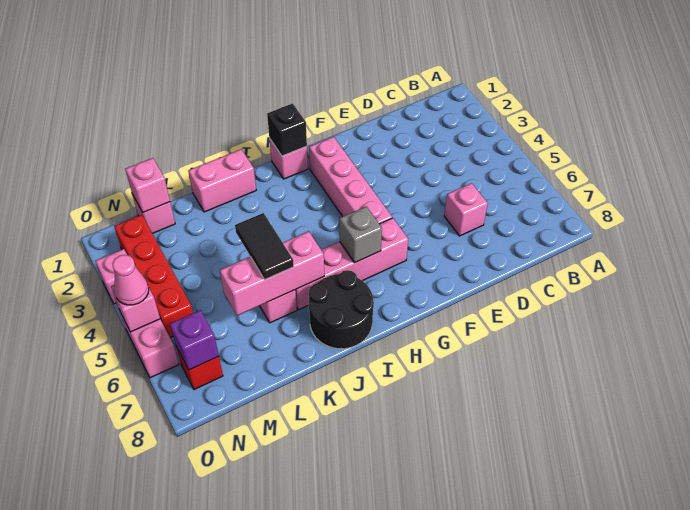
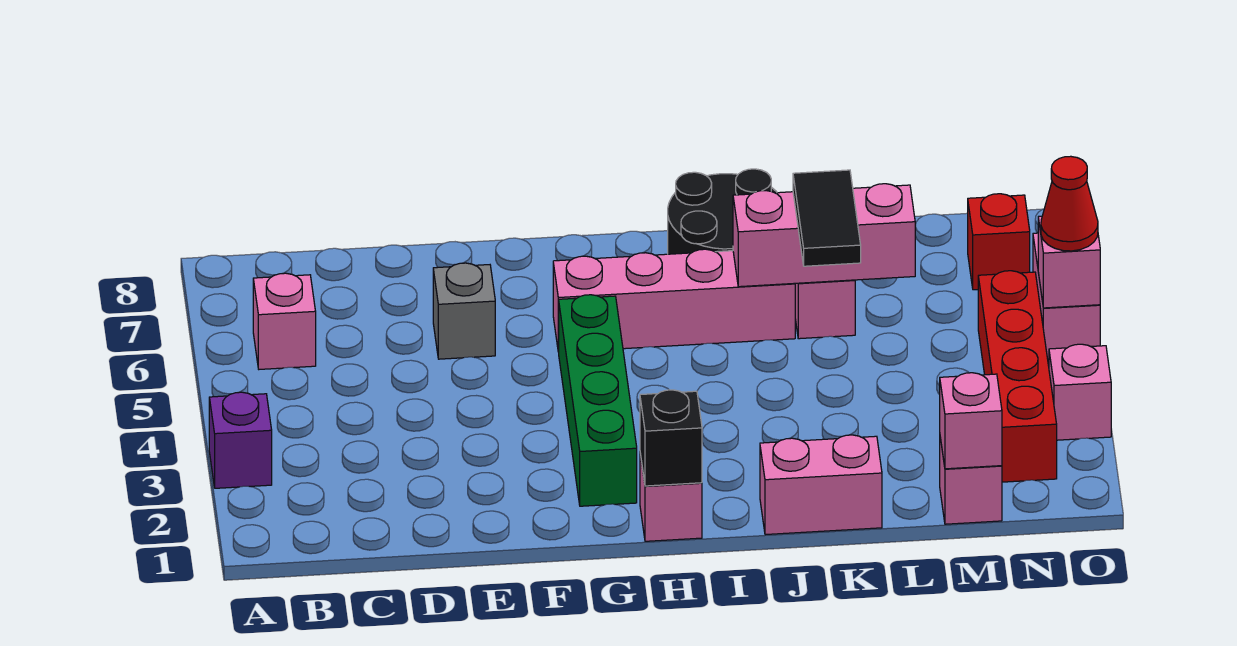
pink brick D6 level 1 -> pink brick B6 level 1
pink brick G2:G5 level 1 -> green brick G2:G5 level 1
grey brick H6 level 2 -> grey brick E6 level 1
purple brick N7 level 2 -> purple brick A3 level 1
pink cone O5 level 3 -> red cone O5 level 3

